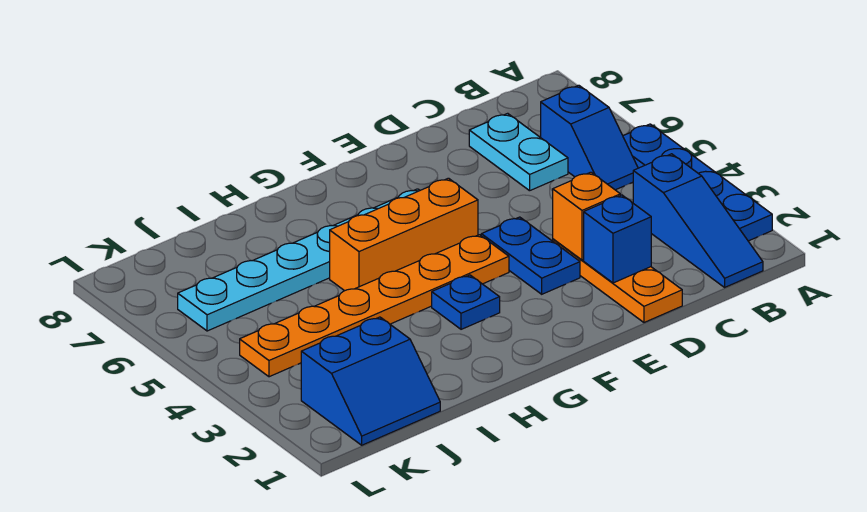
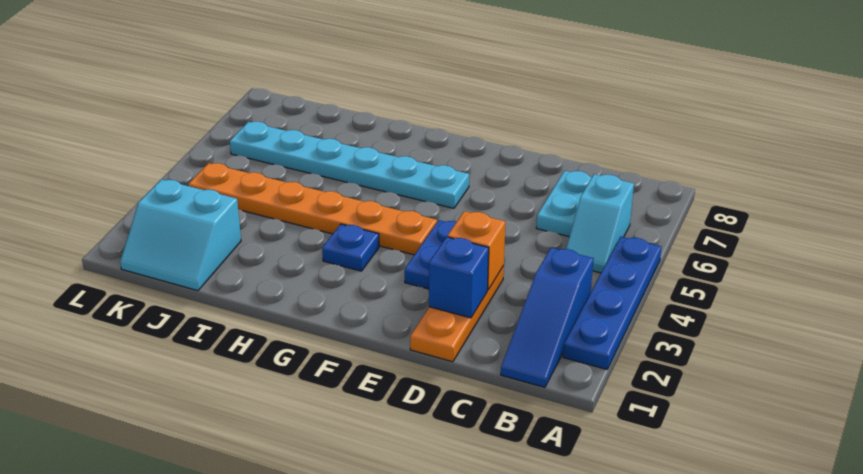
blue slope B5:B6 level 1 top 6 -> cyan slope B5:B6 level 1 top 6
orange brick F5:H5 level 1 -> none
blue slope J1:K2 level 1 top 2 -> cyan slope J1:K2 level 1 top 2

